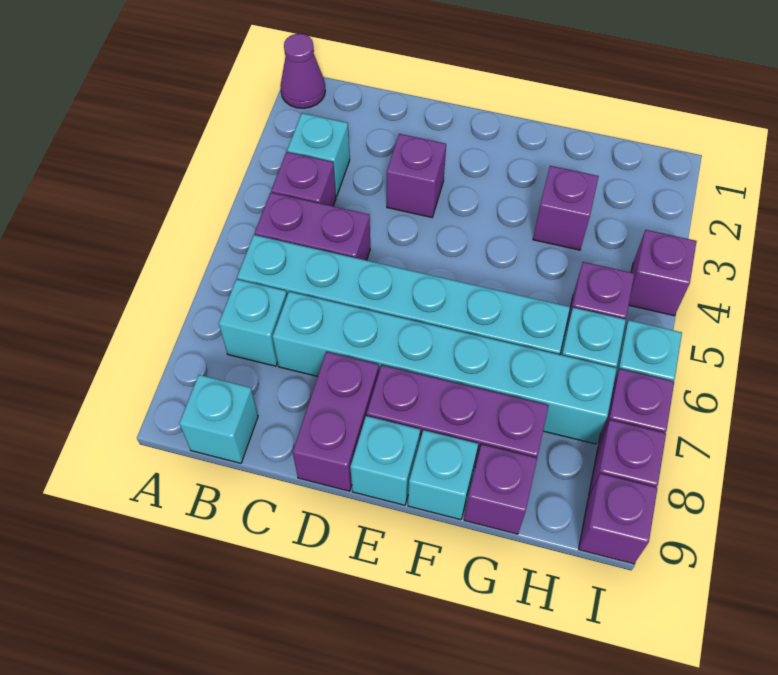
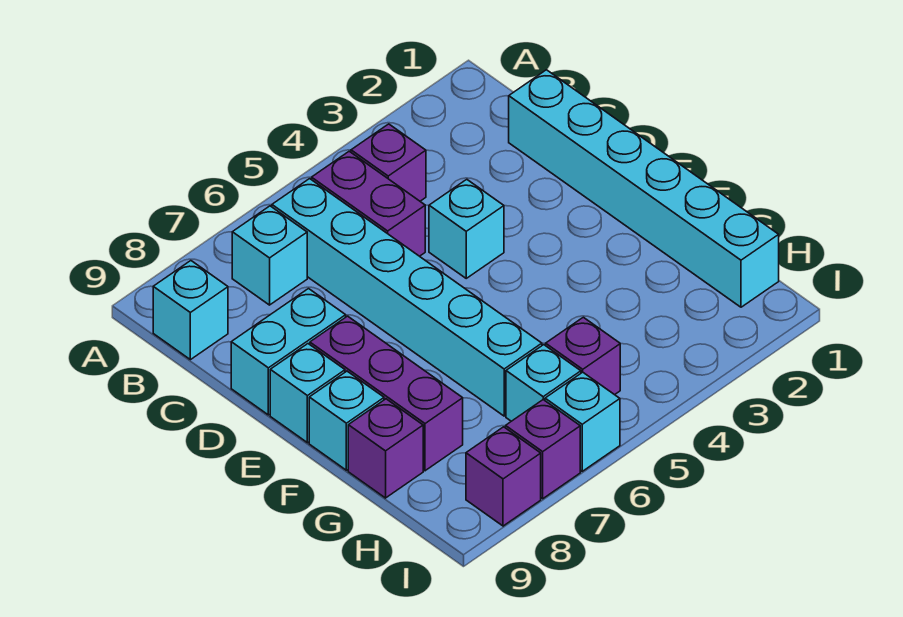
purple cone A1 level 1 -> none
cyan brick B3 level 1 -> cyan brick D4 level 1
cyan brick C7:H7 level 1 -> cyan brick C1:H1 level 1
purple brick D3 level 1 -> none
purple brick D8:D9 level 1 -> cyan brick D8:D9 level 1
purple brick G3 level 1 -> none
purple brick I4 level 1 -> none
purple brick I9 level 1 -> none

